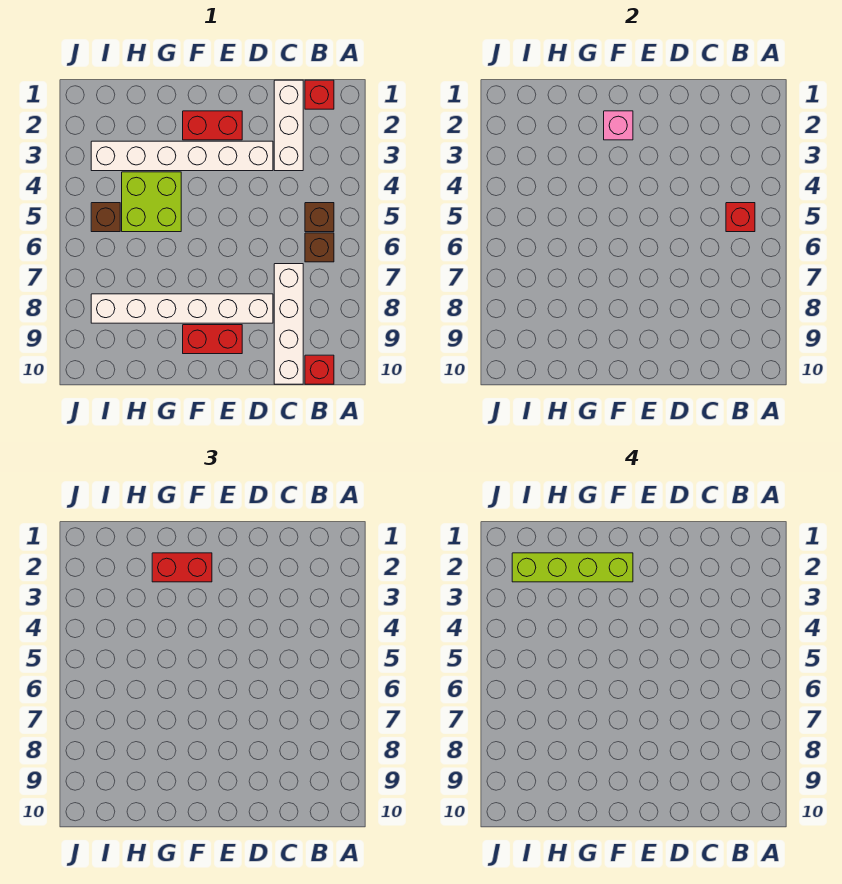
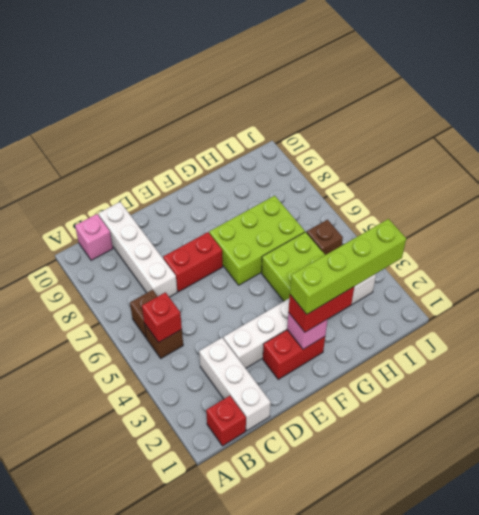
red brick B10 level 1 -> pink brick B10 level 1
white brick D8:I8 level 1 -> none
red brick E9:F9 level 1 -> red brick D7:E7 level 1
none -> lime brick F6:H7 level 1

